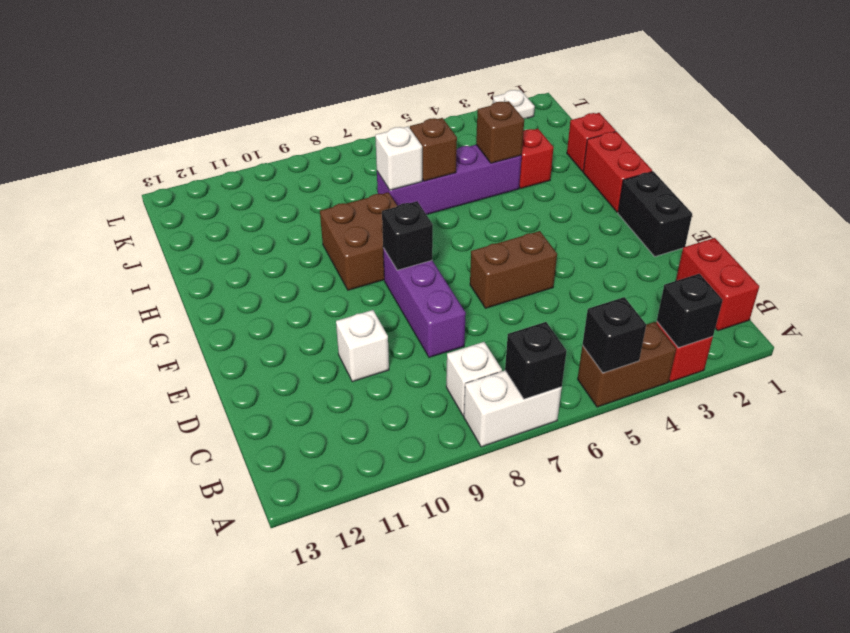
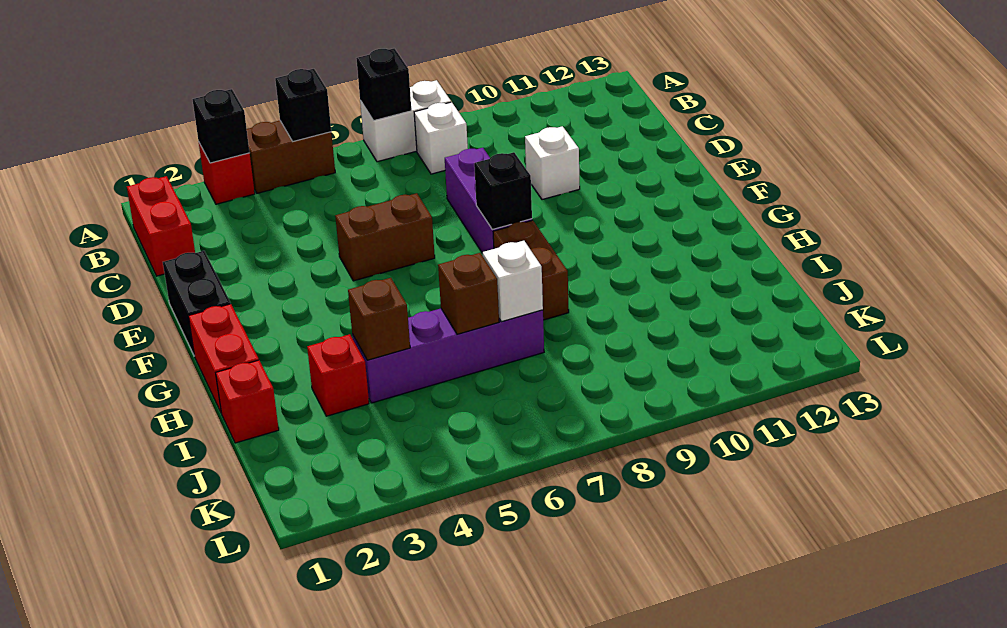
brown brick G8:H9 level 1 -> brown brick G8:H8 level 1
white plate L2 level 1 -> none

